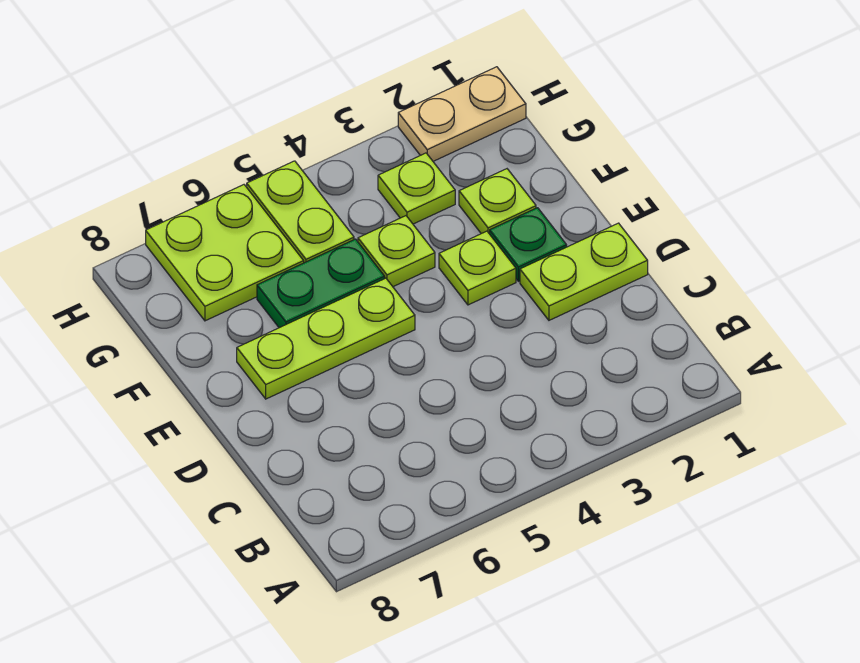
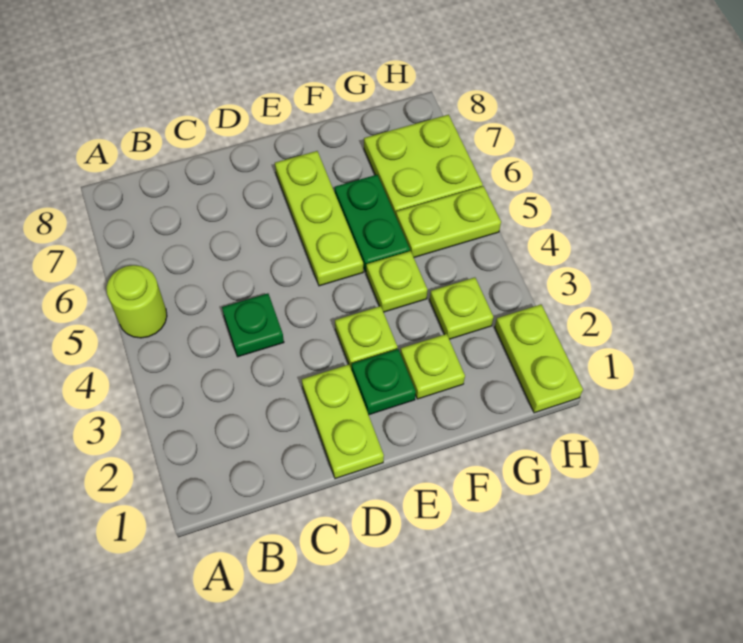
none -> lime round brick A5 level 1
none -> green plate C4 level 1
tan plate H1:H2 level 1 -> lime plate H1:H2 level 1

